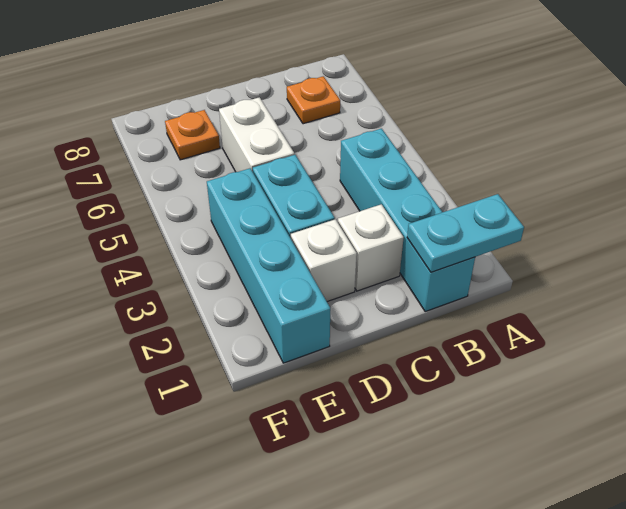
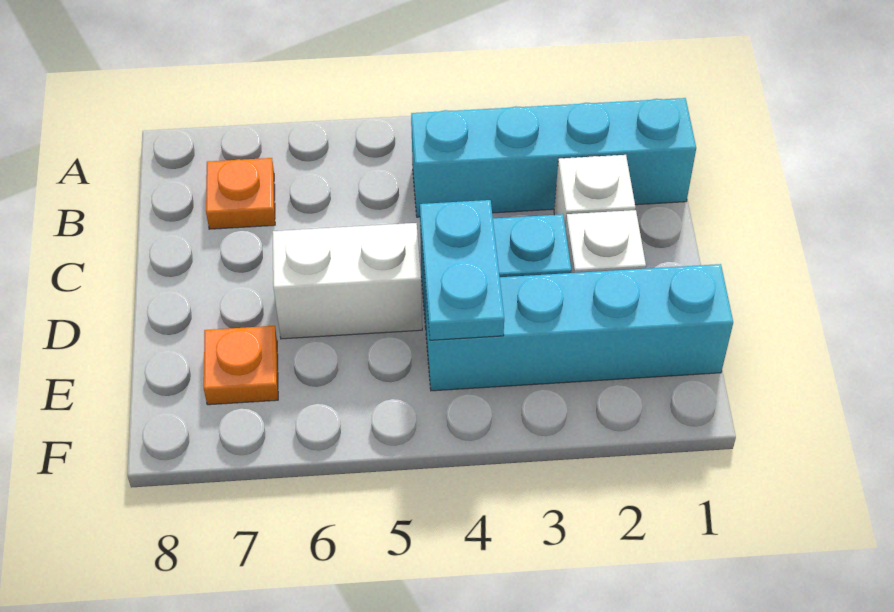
cyan plate A1:B1 level 2 -> cyan plate D4:E4 level 2

